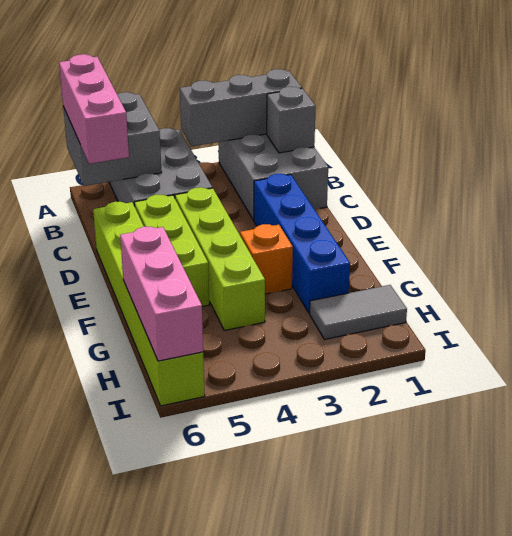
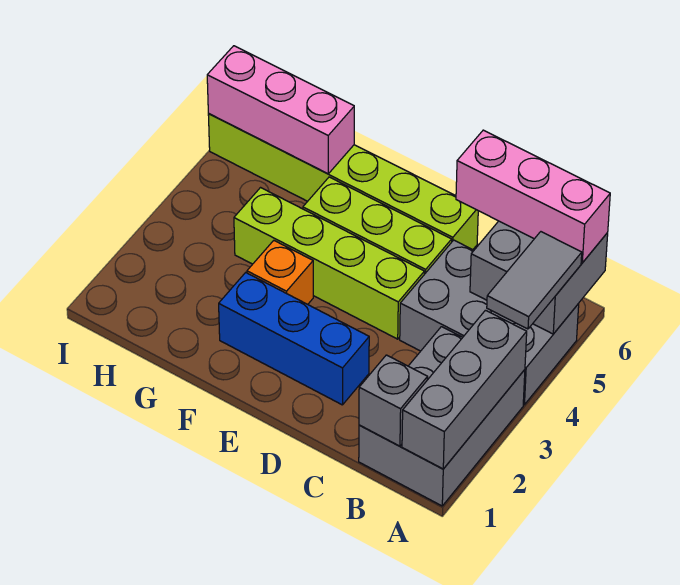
grey brick A1:C2 level 1 -> grey brick A1:B3 level 1
blue brick D2:G2 level 1 -> blue brick D2:F2 level 1
grey tile H1:H2 level 1 -> grey tile A4:A5 level 3

